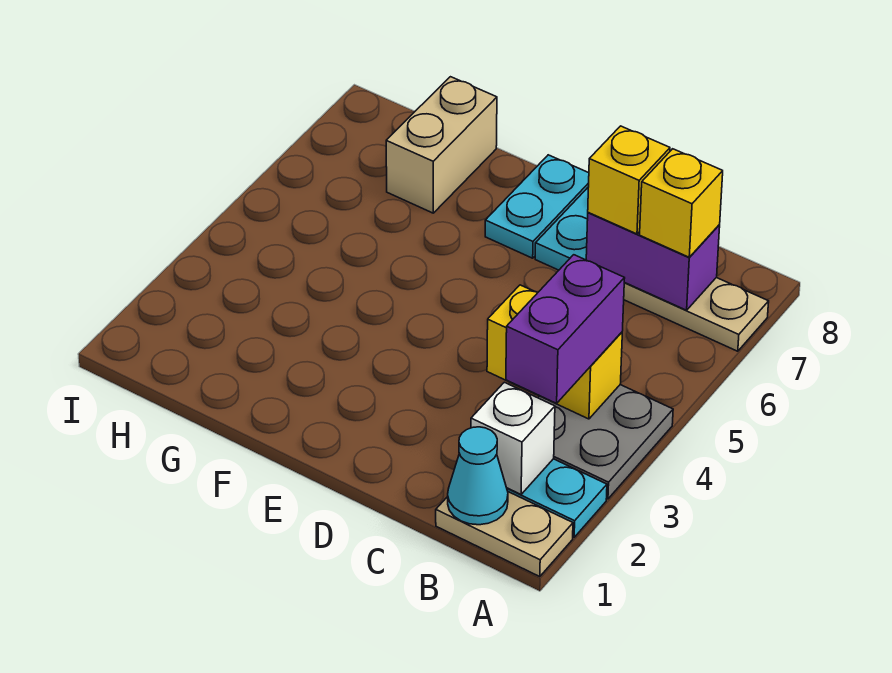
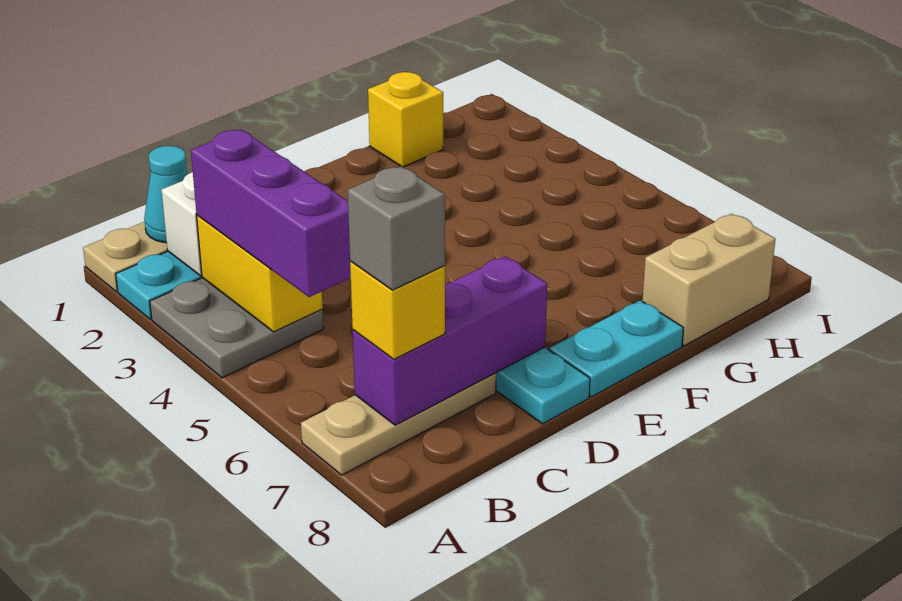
purple brick B3:B4 level 3 -> purple brick B3:B5 level 3
yellow brick B4:C4 level 2 -> yellow brick B3:B4 level 2
purple brick B7:C7 level 2 -> purple brick B7:D7 level 2
none -> grey brick B7 level 4
yellow brick C7 level 3 -> yellow brick G1 level 1
cyan plate E7:E8 level 1 -> cyan plate E8:F8 level 1
tan brick G7:G8 level 1 -> tan brick G8:H8 level 1

